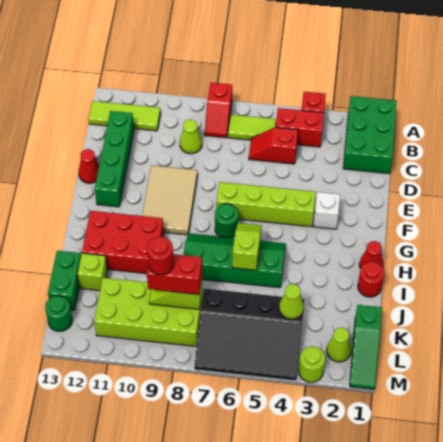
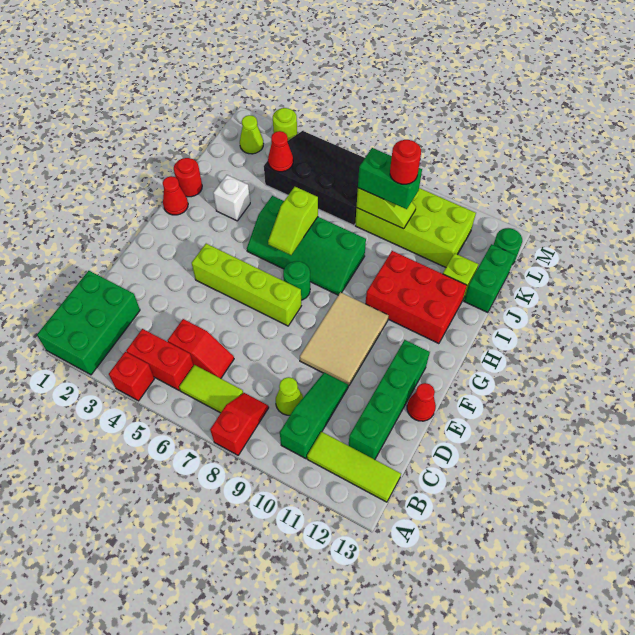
white brick F3 level 1 -> white brick I3 level 1
green slope K1:M1 level 1 top K -> green slope B10:D10 level 1 top B
lime cone K4 level 2 -> red cone K4 level 2
red brick K8:K9 level 3 -> green brick K8:K9 level 3

